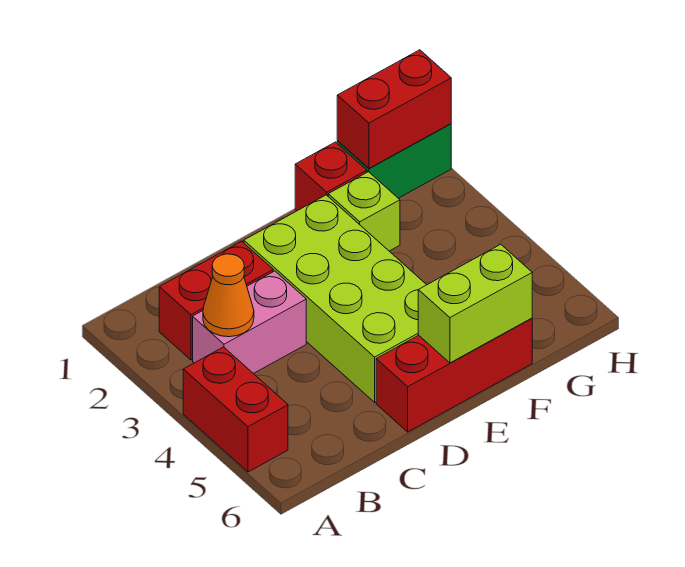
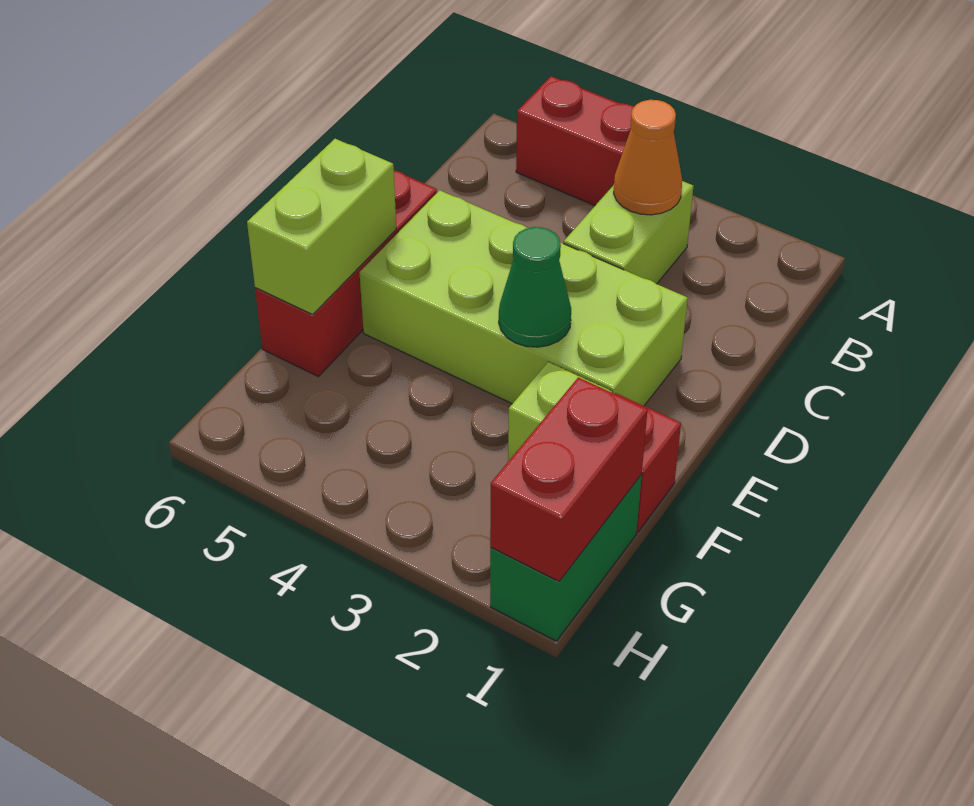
red brick B2:C2 level 1 -> none
pink brick B3:C3 level 1 -> lime brick B3:C3 level 1
none -> green cone E3 level 2

